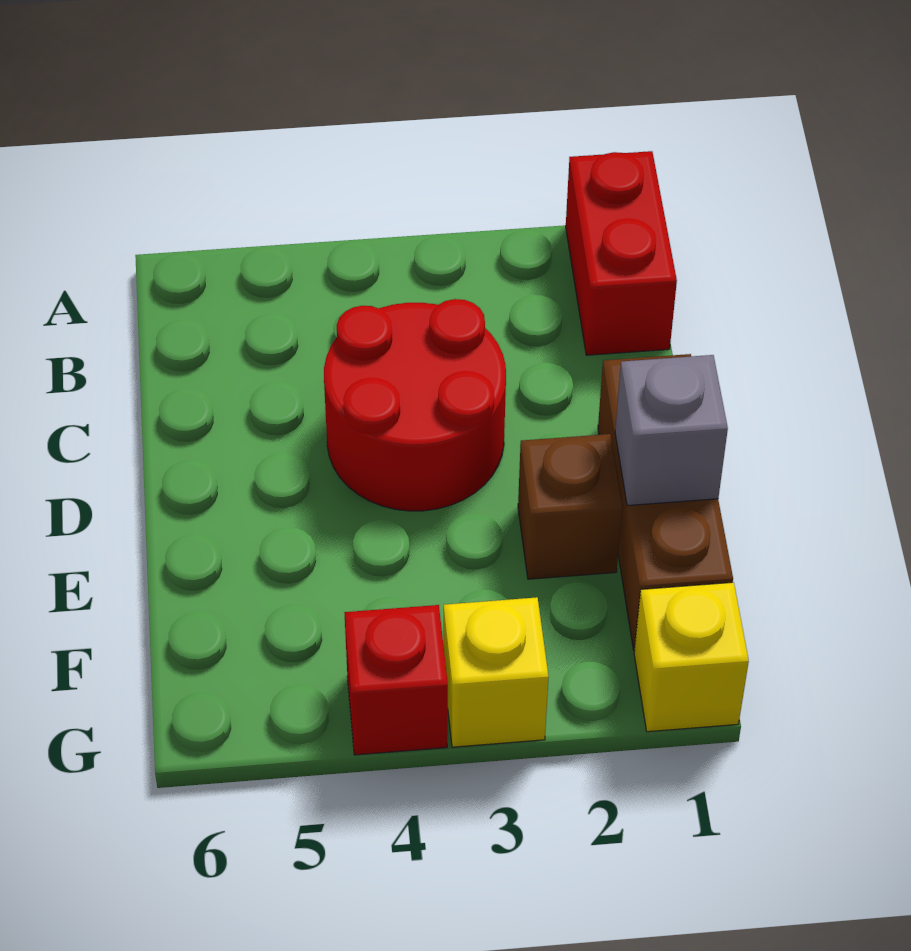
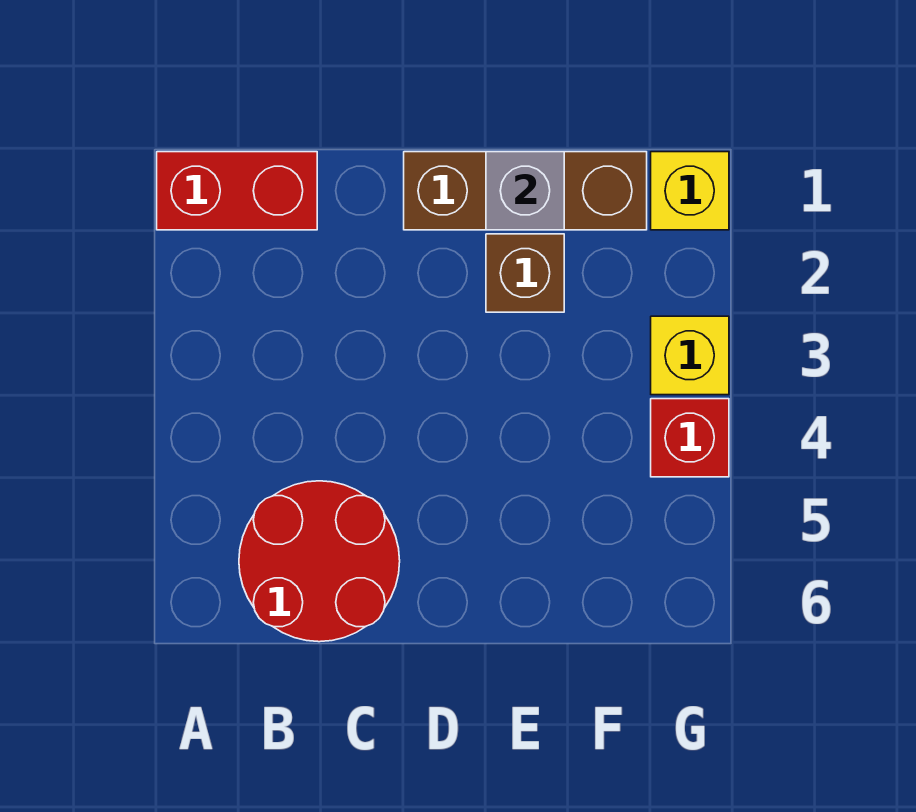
red round brick C3:D4 level 1 -> red round brick B5:C6 level 1

